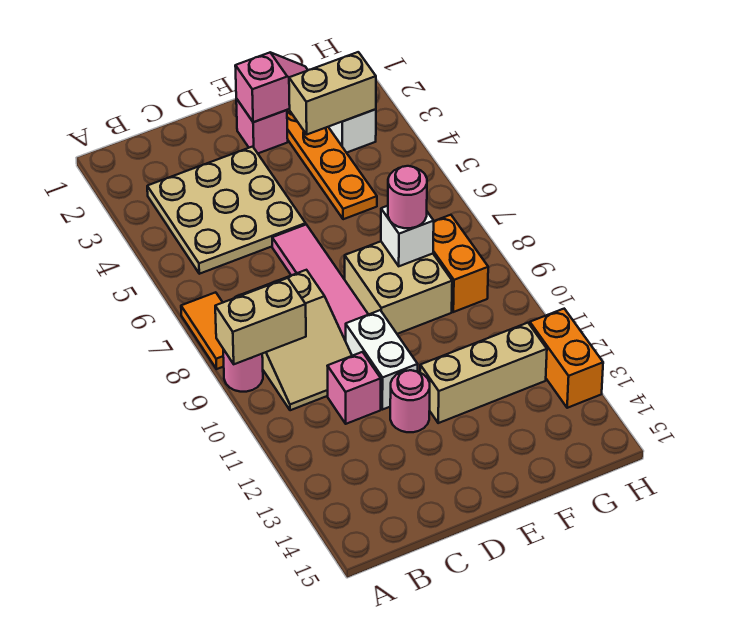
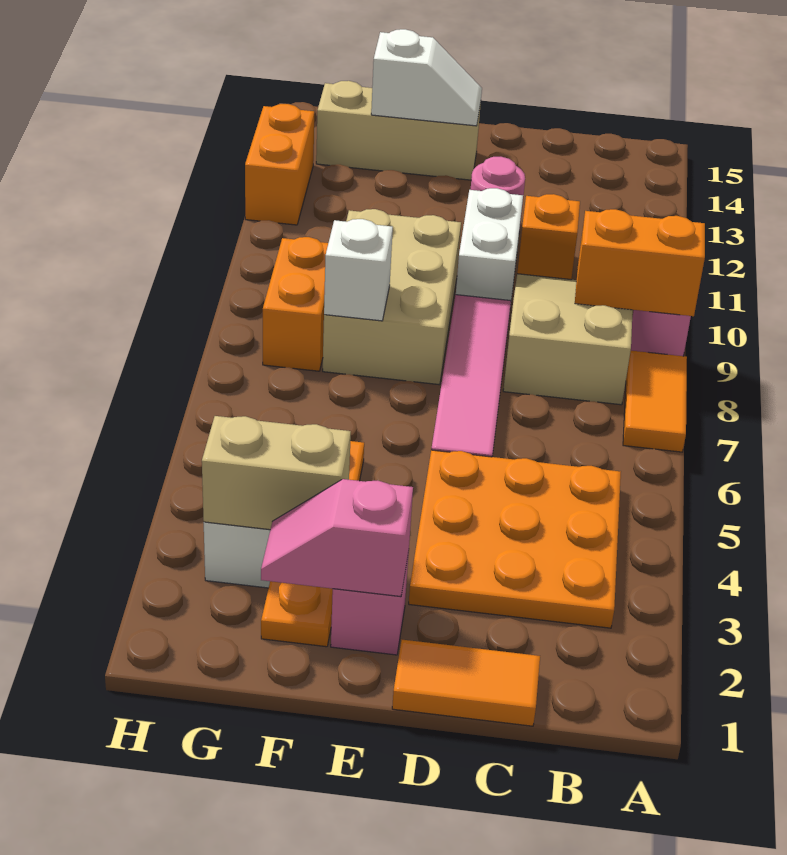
tan brick A9:B9 level 2 -> orange brick A9:B9 level 2
tan plate B3:D5 level 1 -> orange plate B3:D5 level 1
none -> orange tile C1:D1 level 1
pink brick C11 level 1 -> orange brick C11 level 1
tan brick E8:F9 level 1 -> tan brick E8:F10 level 1
tan brick E12:G12 level 1 -> tan brick E14:G14 level 1
none -> white slope E14:F14 level 2 top F
pink round brick F8 level 3 -> none

